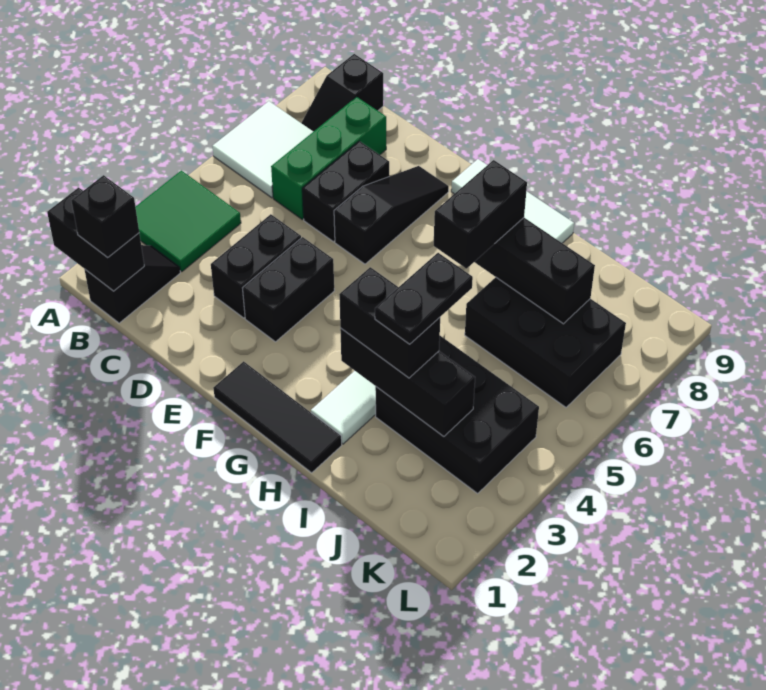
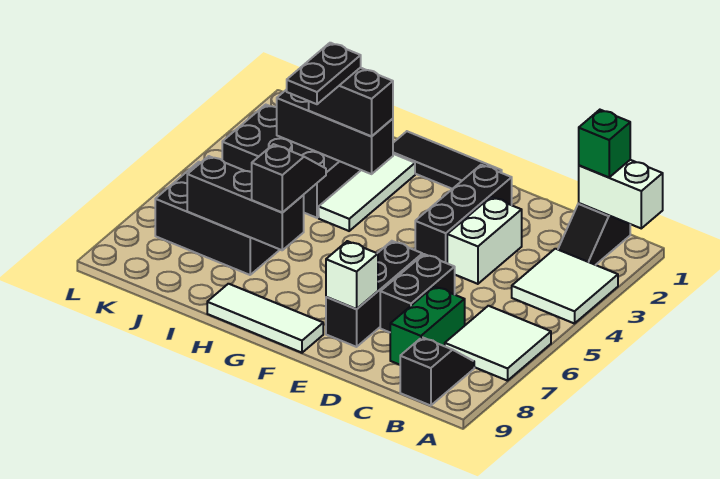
black brick A1:B1 level 2 -> white brick A1:B1 level 2
green tile A3:B4 level 1 -> white tile A3:B4 level 1
black brick B1 level 3 -> green brick B1 level 3
green brick C6:C8 level 1 -> green brick C7:C8 level 1
black brick D3:D4 level 1 -> white brick D3:D4 level 1
black brick E3:E4 level 1 -> black brick E2:E4 level 1
black slope E6:E8 level 1 top 6 -> black brick E6:E8 level 1
none -> white brick E8 level 2
black brick H6:H7 level 3 -> black slope H6:H7 level 3 top 7

